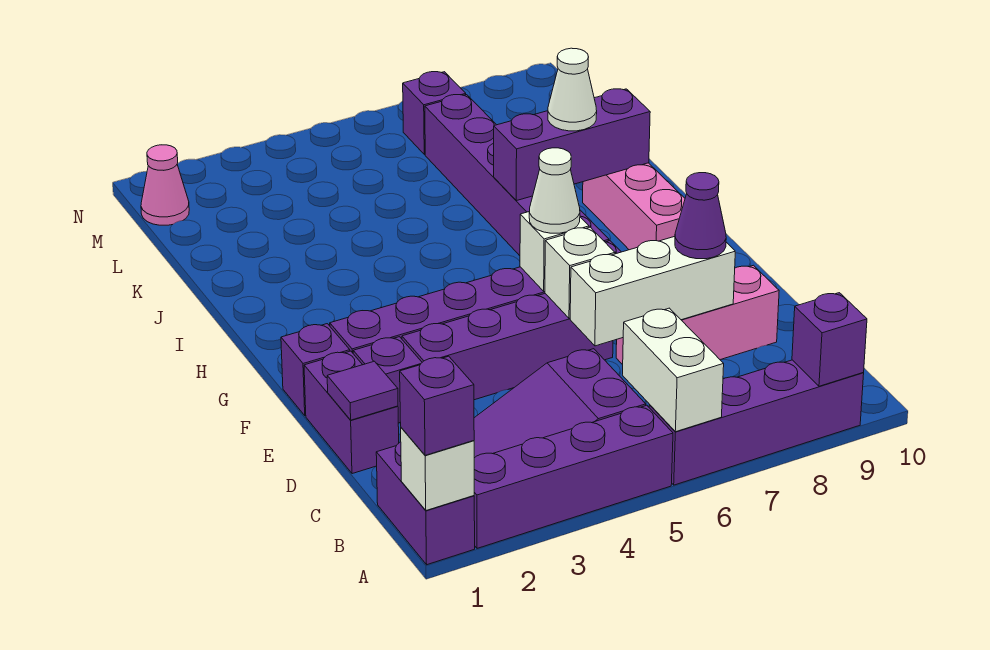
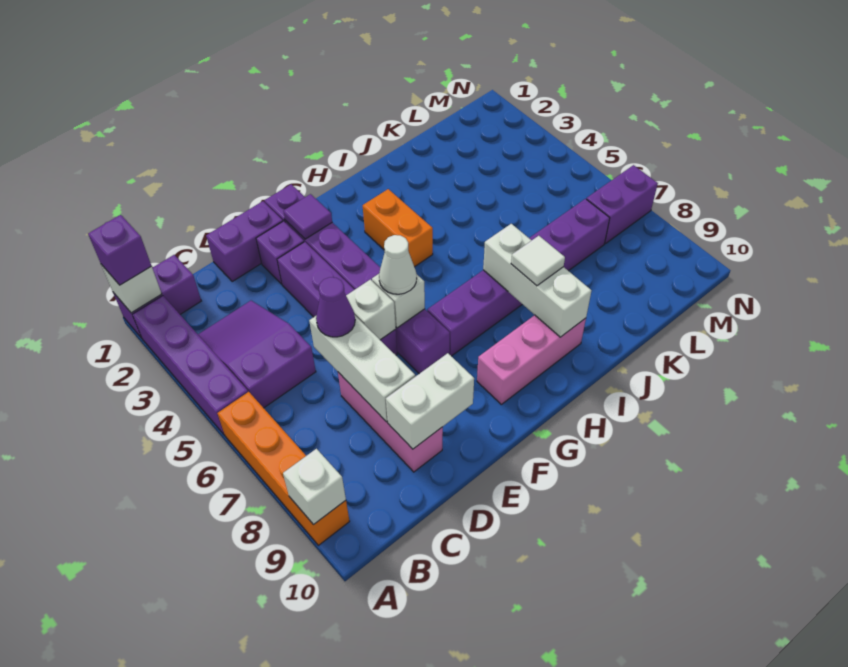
purple brick A6:A9 level 1 -> orange brick A6:A9 level 1
white brick A6:B6 level 2 -> white brick D9:E9 level 2
purple brick A9 level 2 -> white brick A9 level 2
purple tile D1 level 2 -> purple tile F2 level 2
purple cone D8 level 3 -> purple cone D6 level 3
none -> orange brick H3:H4 level 1
purple brick I7:I9 level 2 -> white brick I7:I9 level 2
white cone I8 level 3 -> white tile I8 level 3
pink cone M1 level 1 -> none
purple brick M7 level 1 -> purple brick M7:N7 level 1

